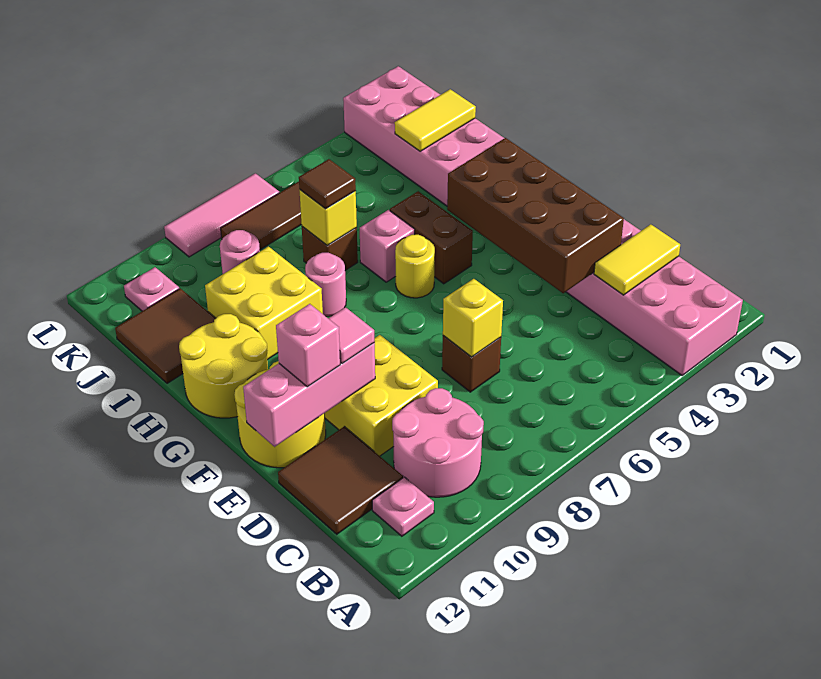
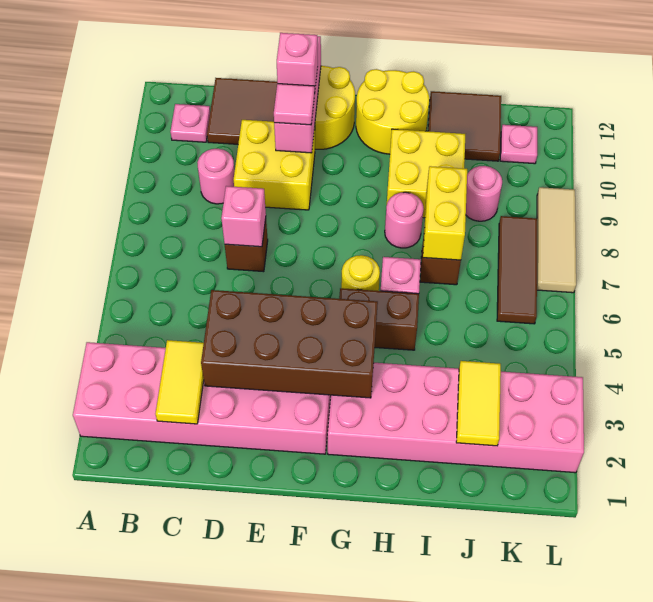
pink round brick B9:C10 level 1 -> pink round brick C9 level 1
yellow brick D7 level 2 -> pink brick D7 level 2
yellow brick I7 level 2 -> yellow brick I7:I8 level 2
brown tile I7 level 3 -> none
pink tile L7:L9 level 1 -> tan tile L7:L9 level 1

